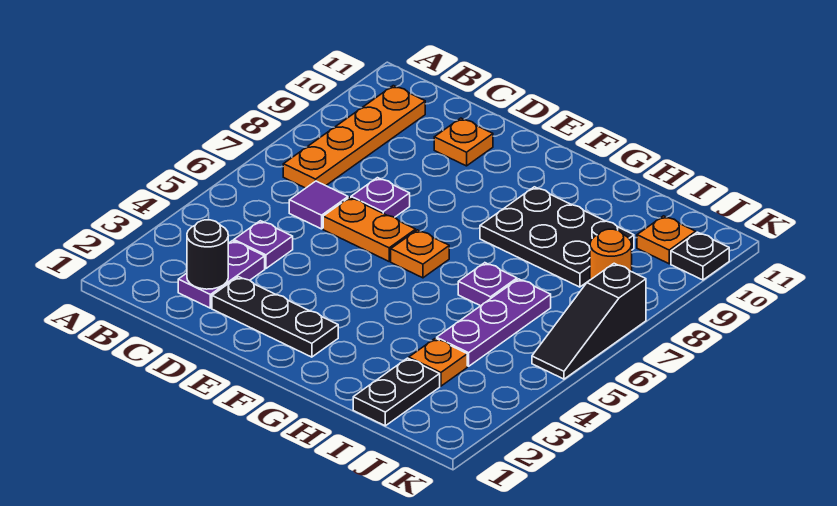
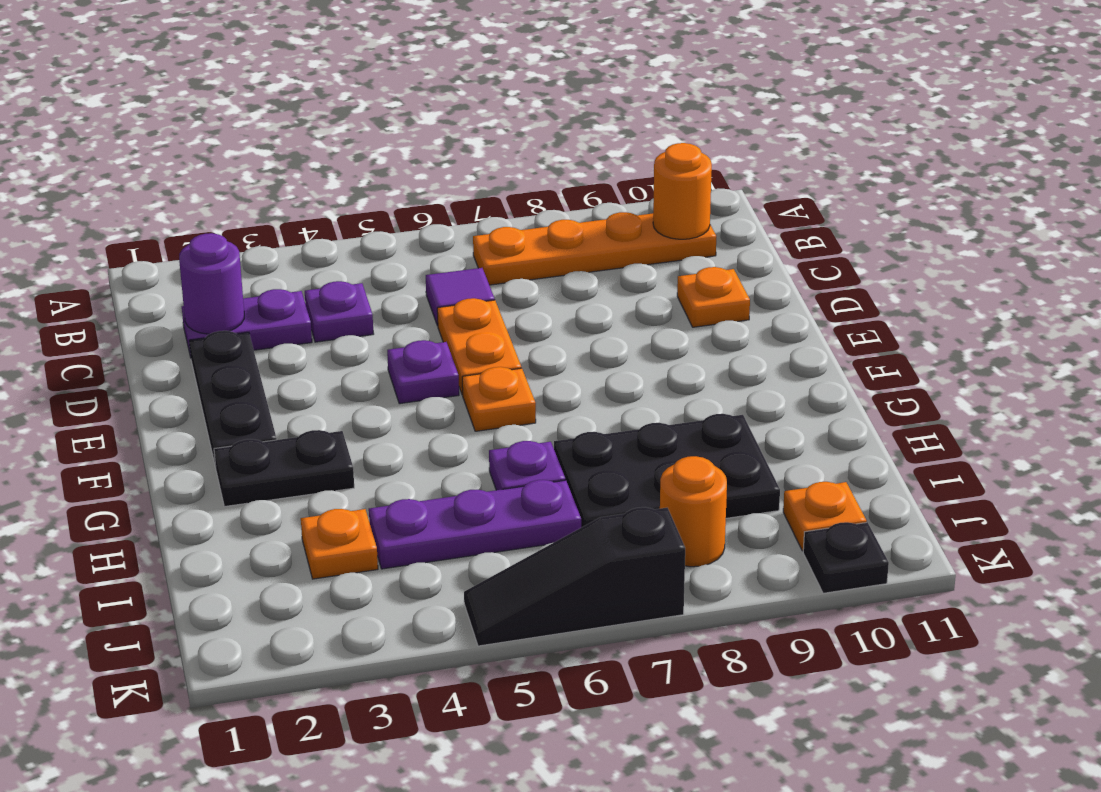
none -> orange round brick B10 level 2
black round brick C2 level 2 -> purple round brick C2 level 2
purple plate D7 level 1 -> purple plate E5 level 1
black plate G8:I9 level 1 -> black plate H7:I9 level 1
black plate I1:I2 level 1 -> black plate G2:G3 level 1

